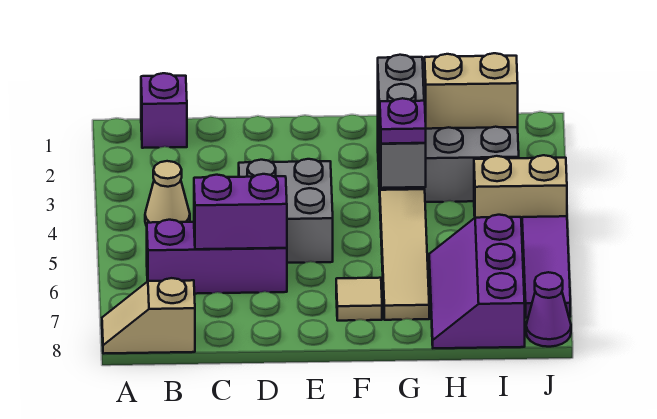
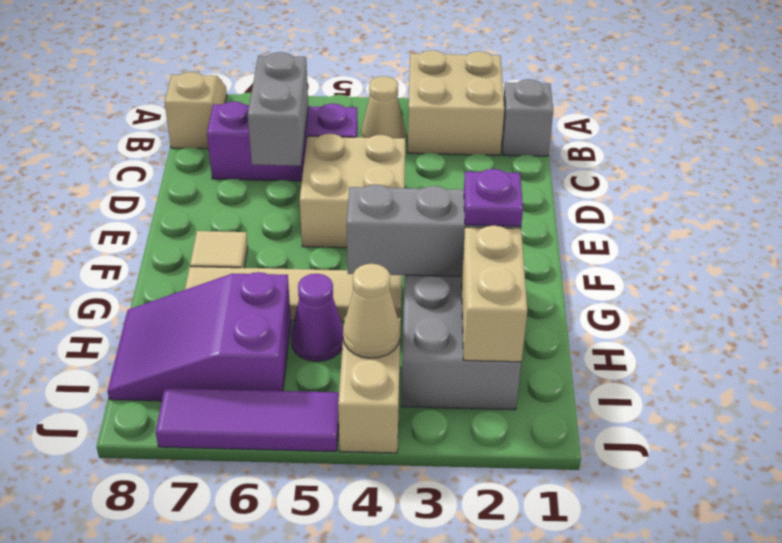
none -> tan brick A2:B3 level 1
purple brick B1 level 1 -> grey brick B1 level 1
purple brick B6:D6 level 1 -> purple brick C5:C7 level 1
purple brick C6:D6 level 2 -> grey brick C6:D6 level 2
grey brick D4:E5 level 1 -> tan brick D4:E5 level 1
purple plate G4 level 3 -> purple plate G2 level 3
purple slope H6:I8 level 1 top I -> purple slope H6:I8 level 1 top 6
none -> tan cone I4 level 2
purple cone J8 level 1 -> purple cone H5 level 1

